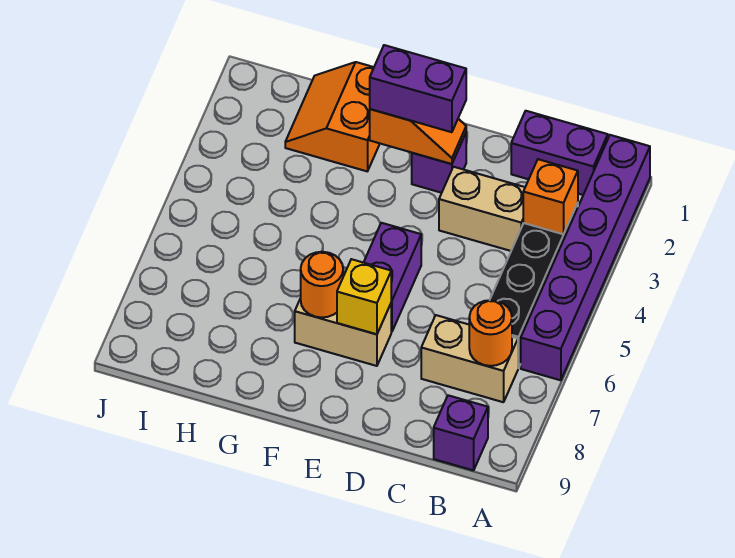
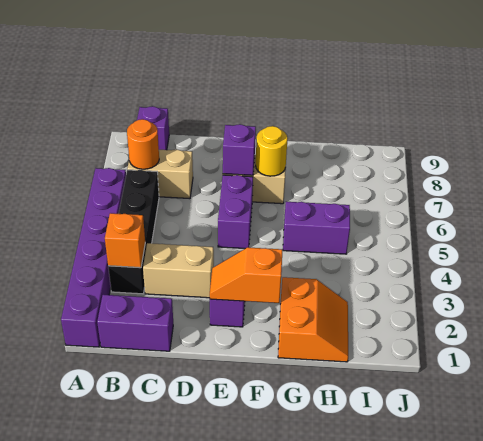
purple brick E2:F2 level 3 -> purple brick G5:H5 level 1
yellow brick E7 level 2 -> purple brick E7 level 2
orange round brick F7 level 2 -> yellow round brick F7 level 2

